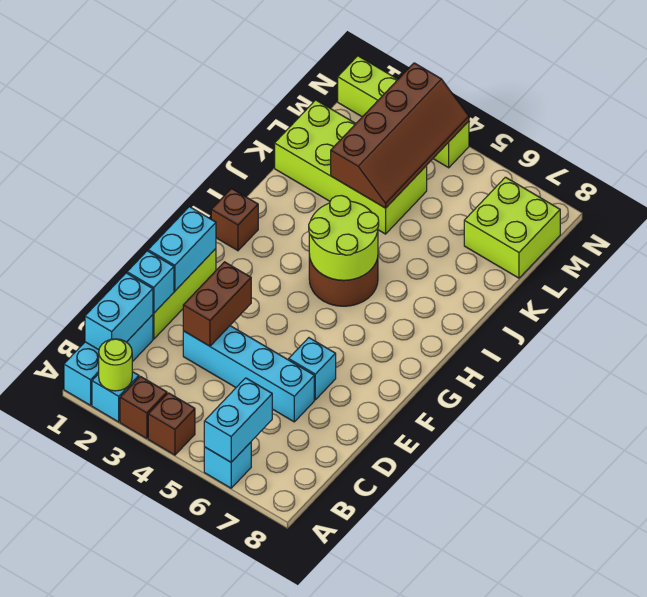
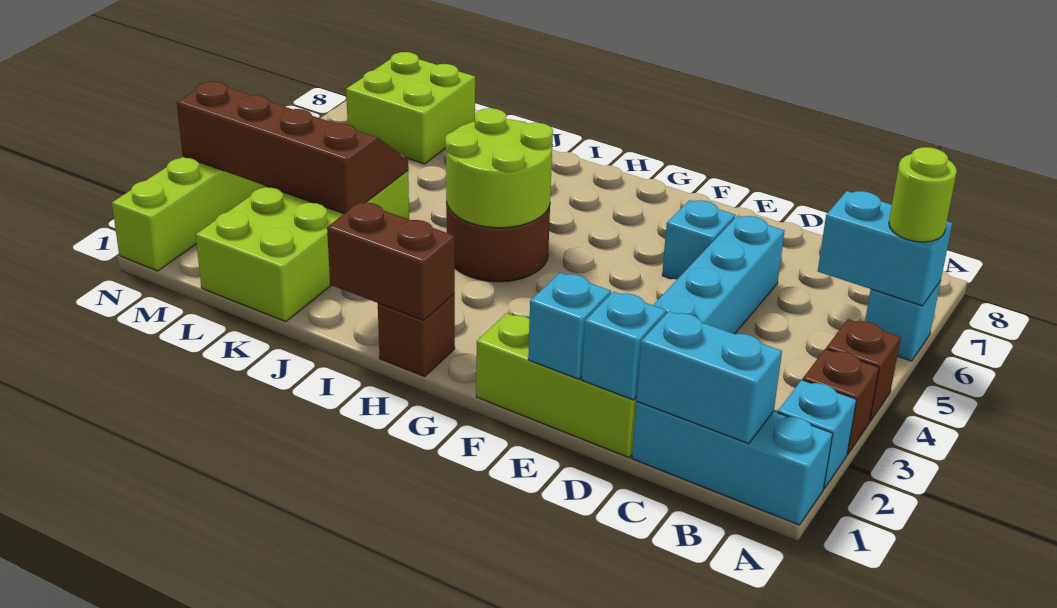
lime round brick A2 level 2 -> lime round brick A6 level 3
brown brick D3:E3 level 2 -> brown brick H1:I1 level 2
cyan brick E1:F1 level 2 -> cyan brick E1 level 2

